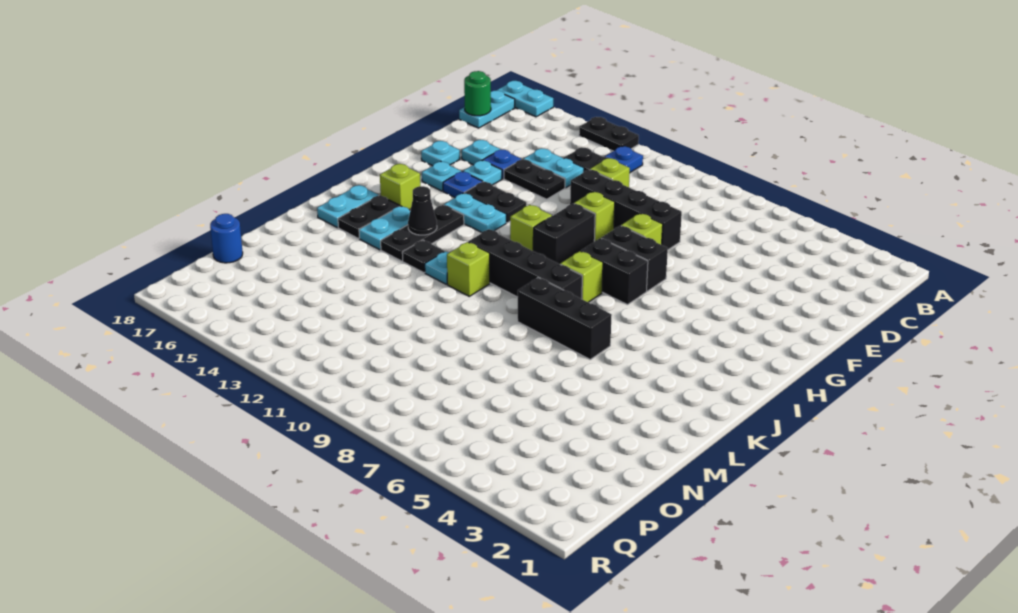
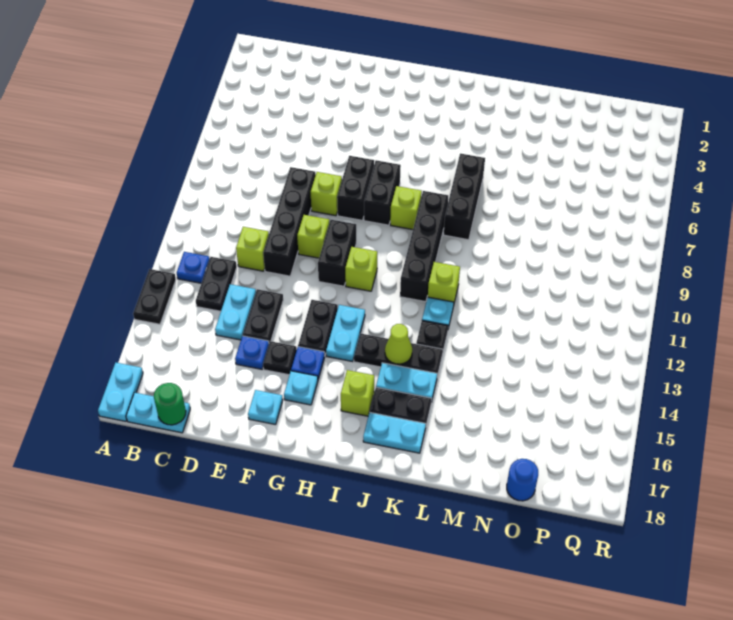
cyan plate E16 level 1 -> none
cyan plate F15 level 1 -> black plate F15 level 1
black brick G10:H10 level 1 -> black brick G10:G11 level 1
black cone J14 level 2 -> lime cone J14 level 2

